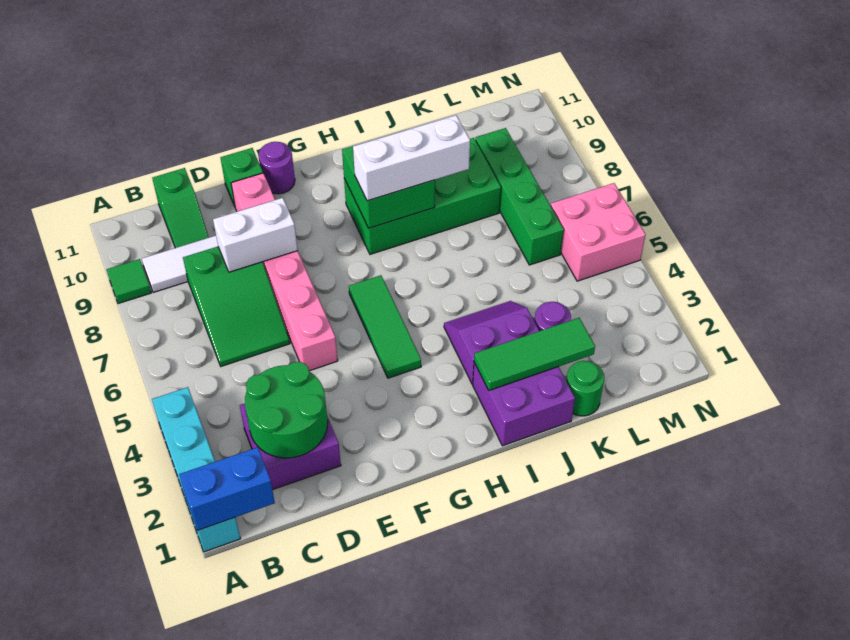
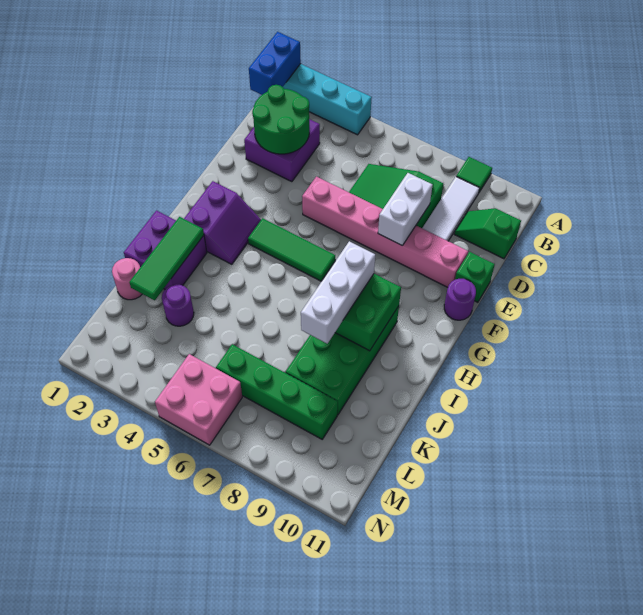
purple slope I3:J4 level 1 top 3 -> purple slope G2:H3 level 1 top 2
green round brick K1 level 1 -> pink round brick K1 level 1

